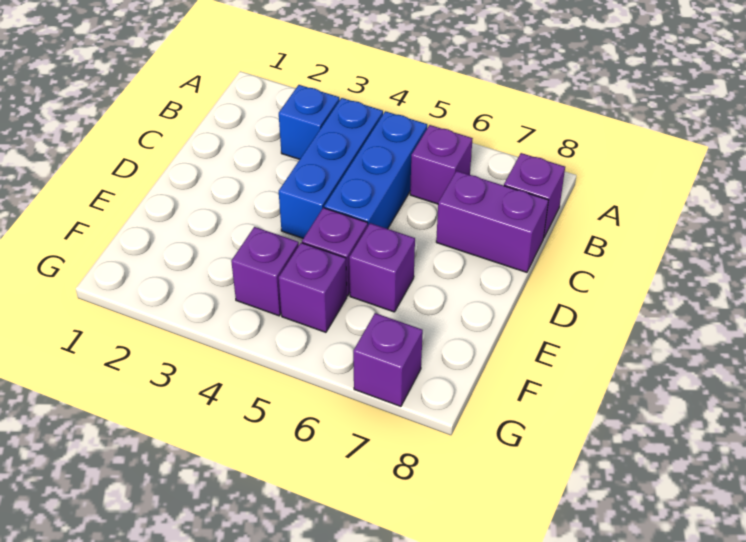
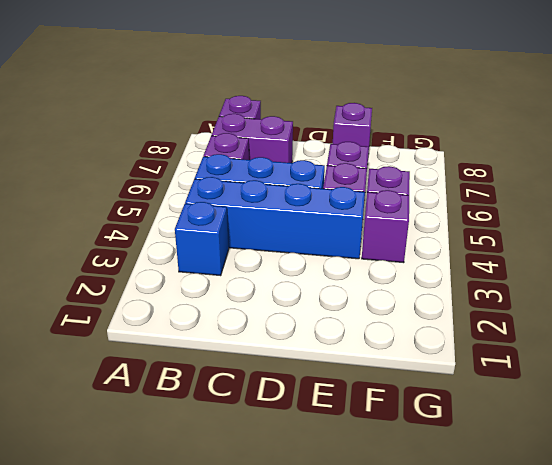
blue brick B4:D4 level 1 -> blue brick B4:E4 level 1
purple brick C7:C8 level 1 -> purple brick B7:C7 level 1
purple brick G7 level 1 -> purple brick E8 level 1

